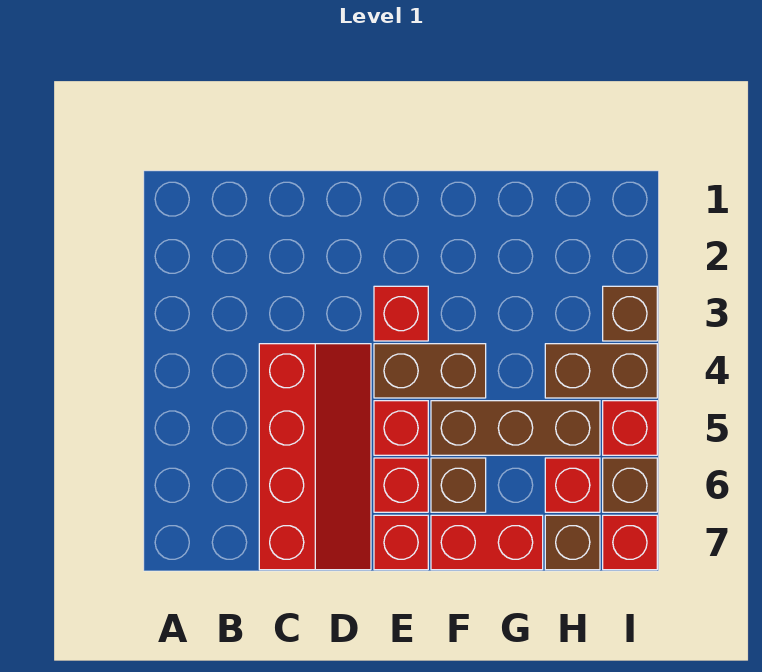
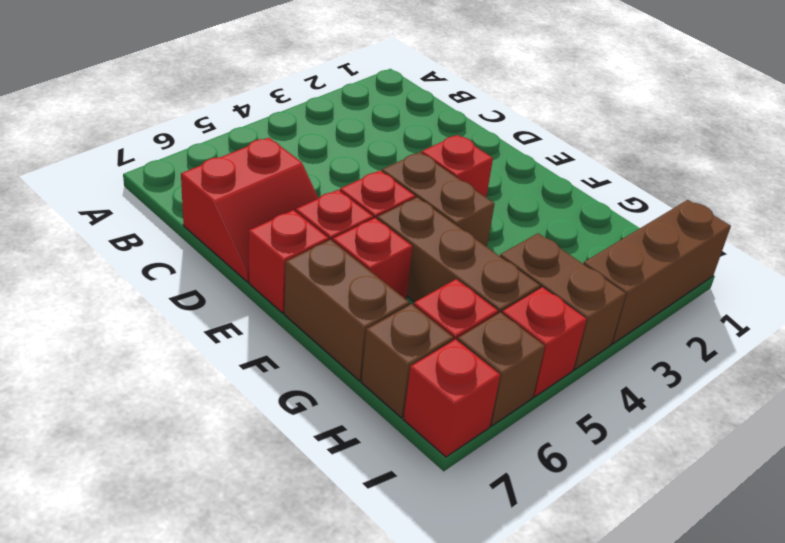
red slope C4:D7 level 1 top C -> red slope C6:D7 level 1 top C
brown brick F6 level 1 -> red brick F6 level 1
red brick F7:G7 level 1 -> brown brick F7:G7 level 1
brown brick I3 level 1 -> brown brick I1:I3 level 1

